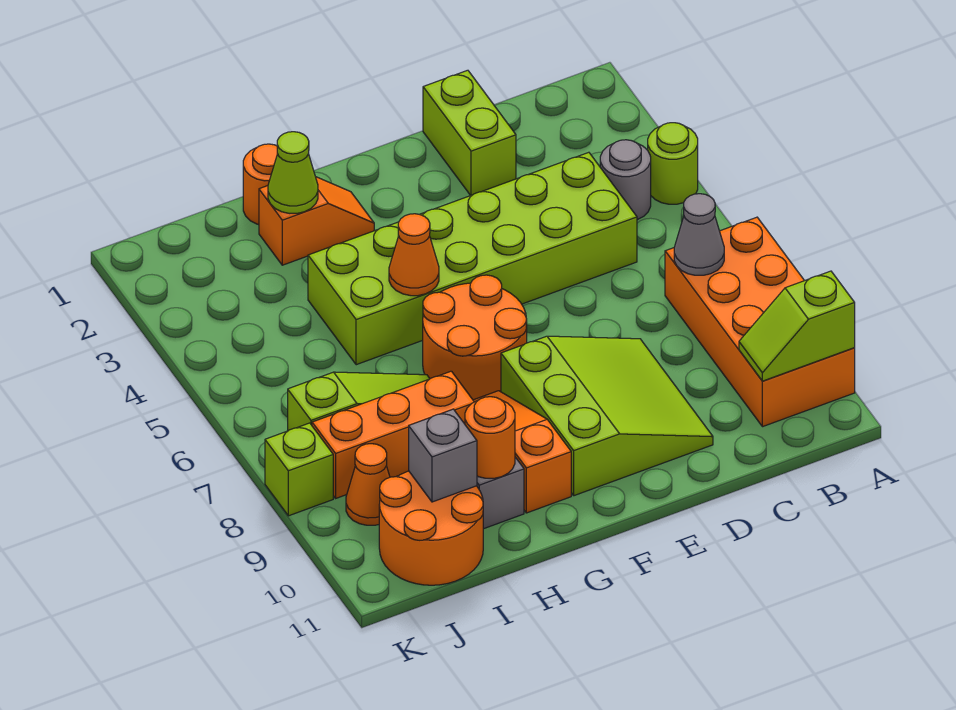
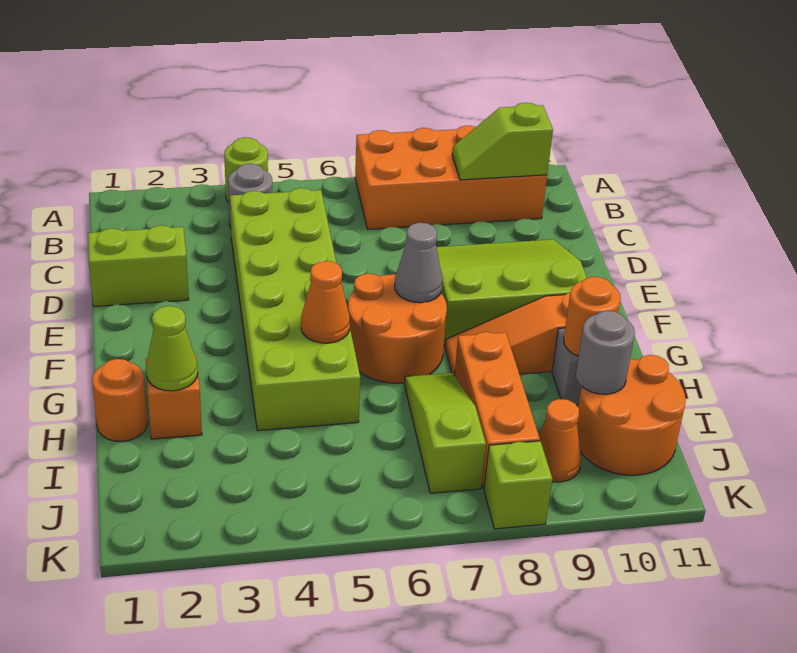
lime slope A10:B10 level 2 top A -> lime slope B9:B10 level 2 top 10
grey cone B7 level 2 -> grey cone F7 level 2
grey brick I10 level 2 -> grey round brick I10 level 2

